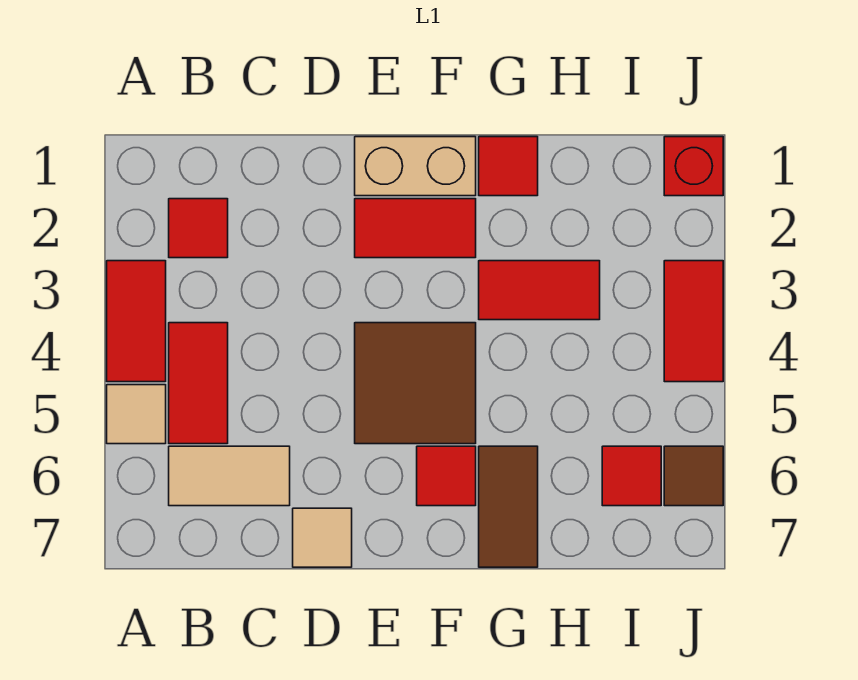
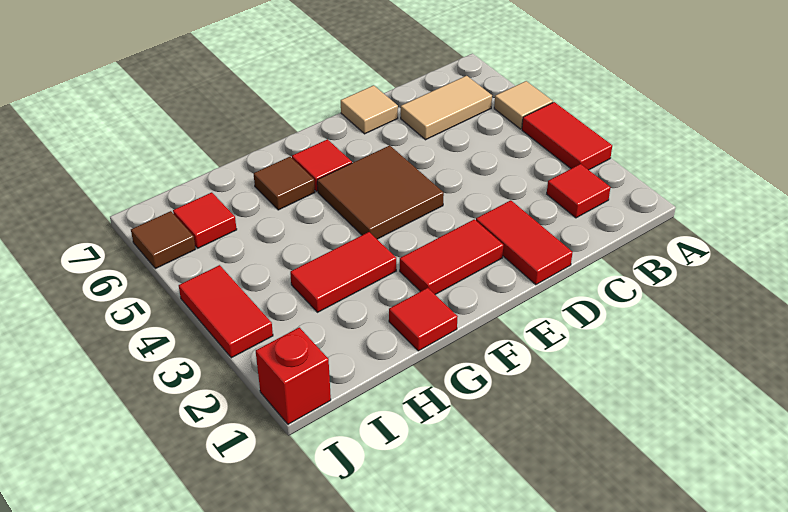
red tile B4:B5 level 1 -> red tile D1:D2 level 1
tan brick E1:F1 level 1 -> none
brown tile G6:G7 level 1 -> brown tile G6 level 1

